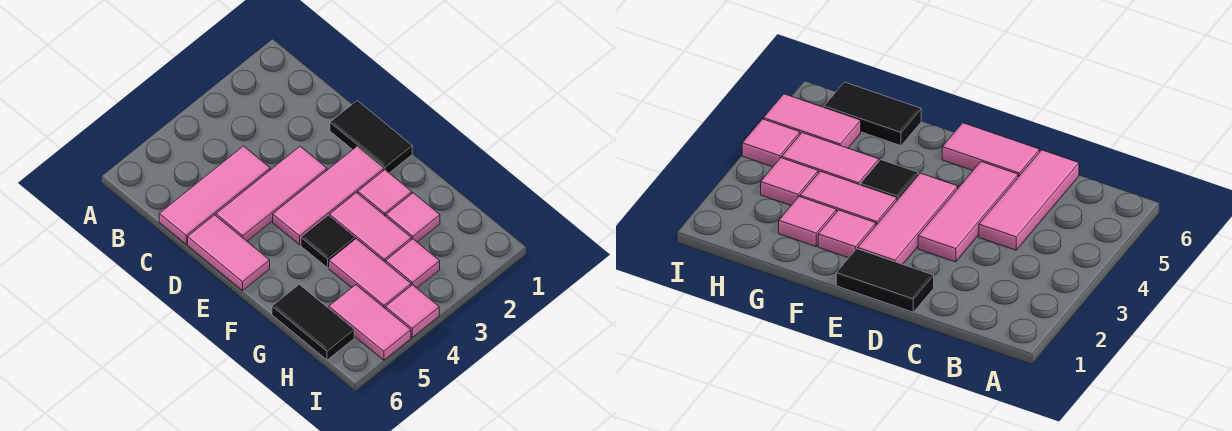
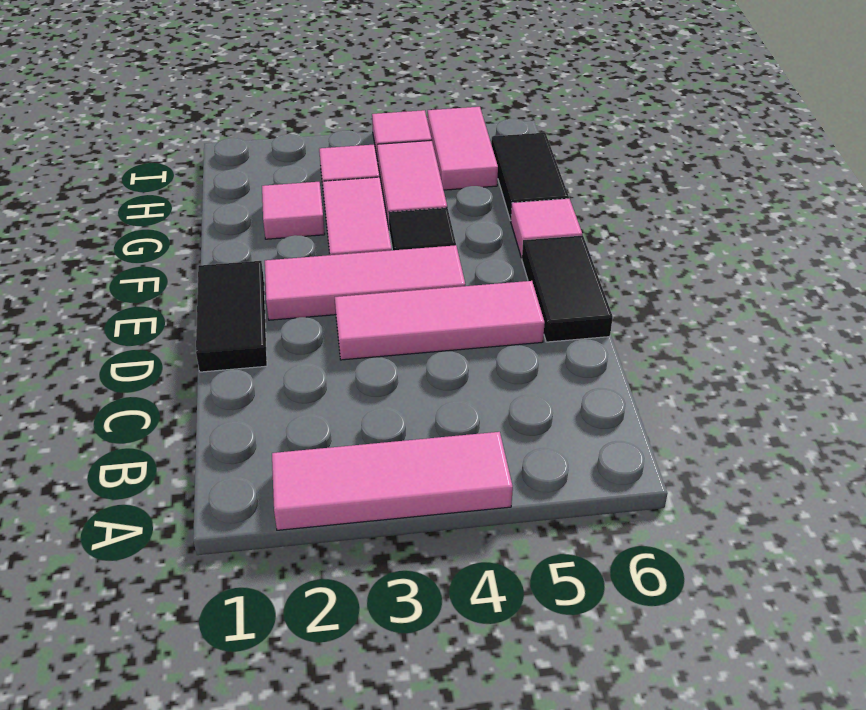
pink tile C4:C6 level 1 -> pink tile A2:A4 level 1
pink tile D6:E6 level 1 -> black tile D6:E6 level 1
pink tile F2 level 1 -> pink tile F6 level 1

